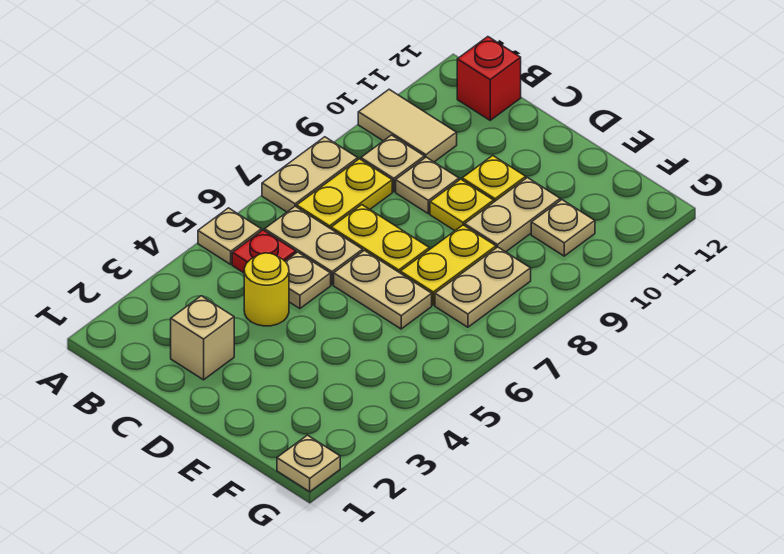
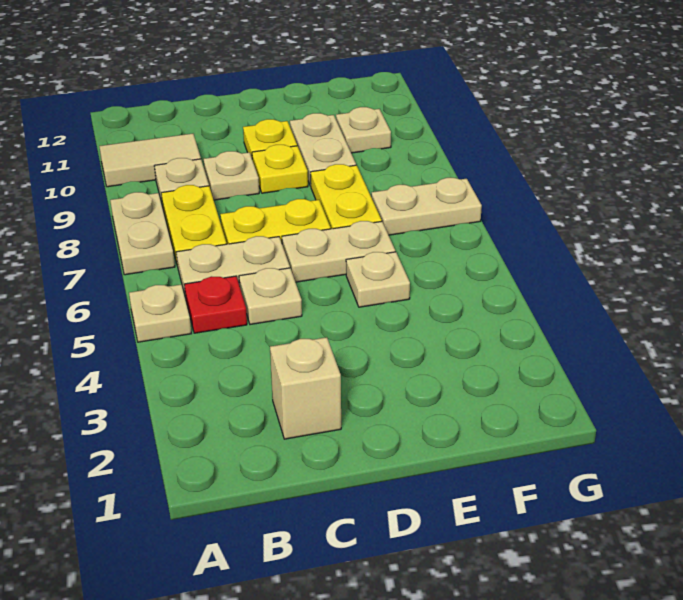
red brick B12 level 1 -> none
yellow round brick C4 level 1 -> none
tan plate F7:F8 level 1 -> tan plate F7:G7 level 1
tan plate G1 level 1 -> tan plate E5 level 1

